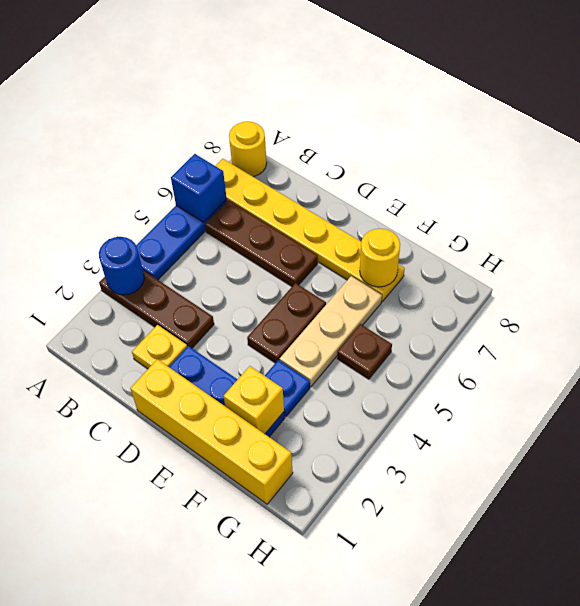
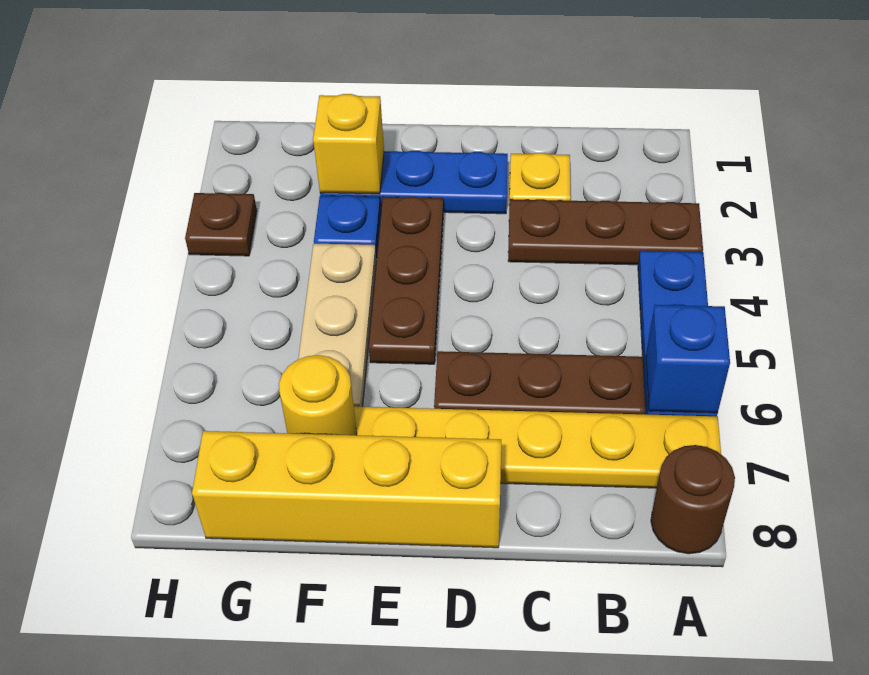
blue round brick A3 level 2 -> none
yellow round brick A8 level 1 -> brown round brick A8 level 1
yellow brick D1:G1 level 1 -> yellow brick D8:G8 level 1
brown plate E4:E5 level 1 -> brown plate E3:E5 level 1
brown plate G5 level 1 -> brown plate H3 level 1

